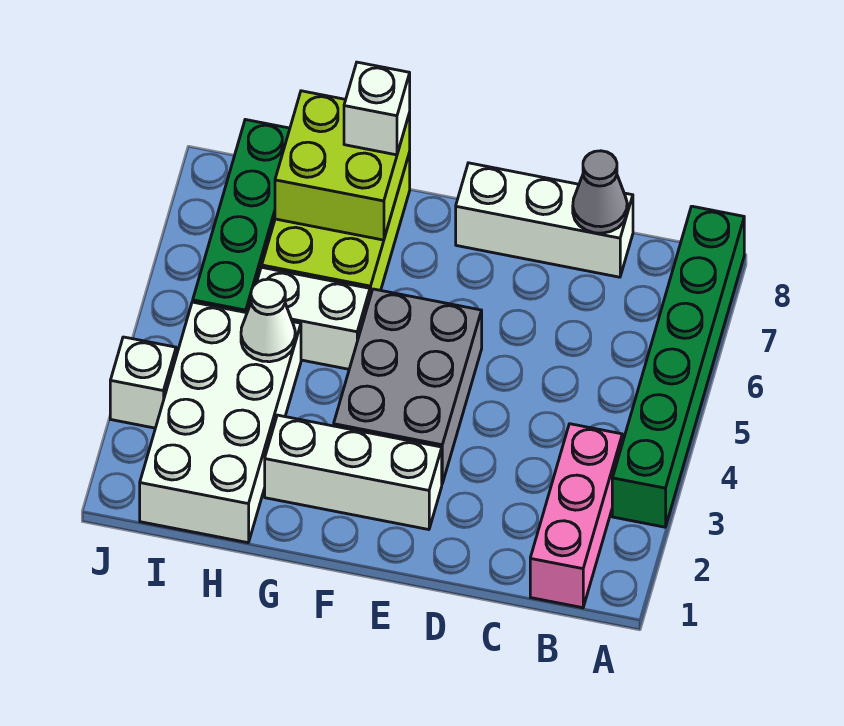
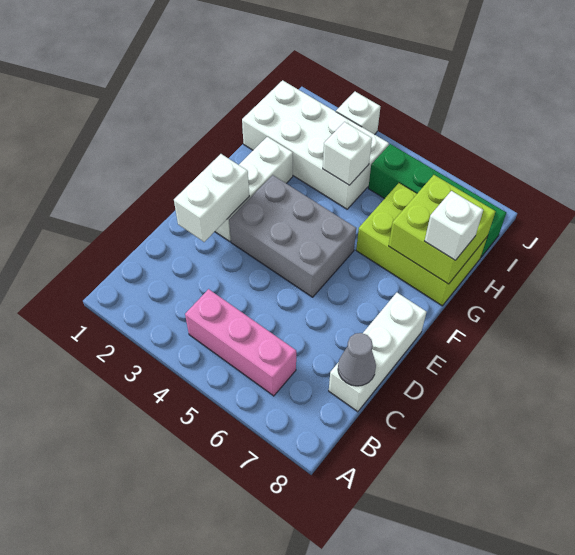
green brick A3:A8 level 1 -> none
pink brick B1:B3 level 1 -> pink brick B4:B6 level 1
white brick G5:H5 level 1 -> white brick D2:E2 level 2
white cone H4 level 2 -> white brick H4 level 2

